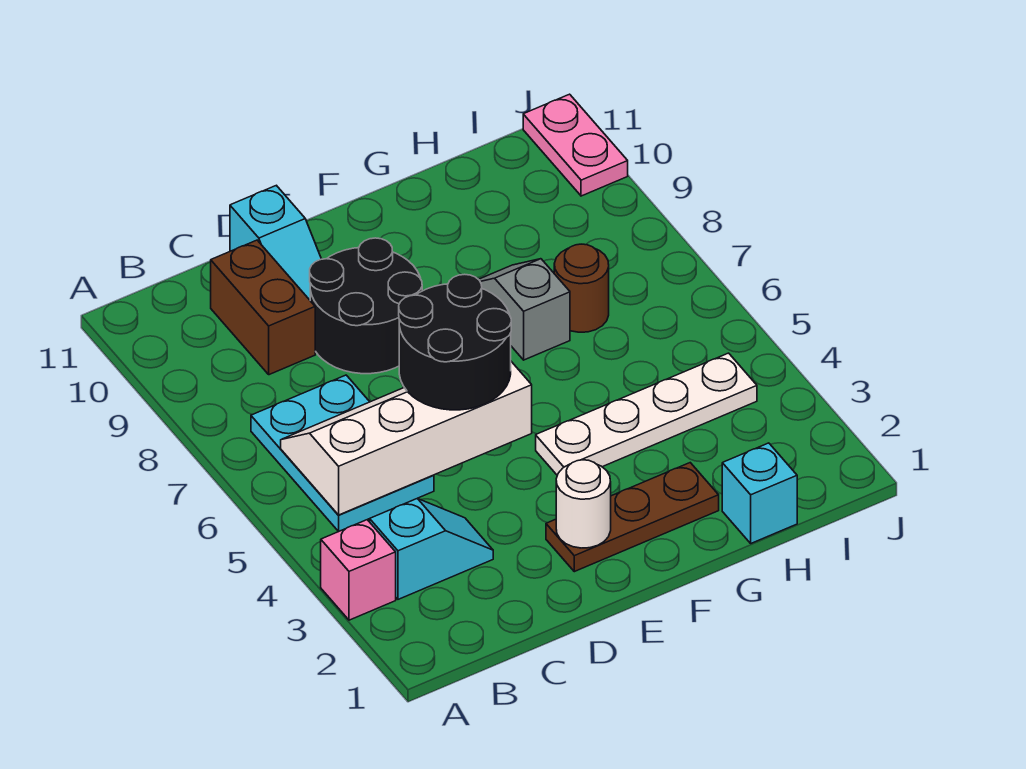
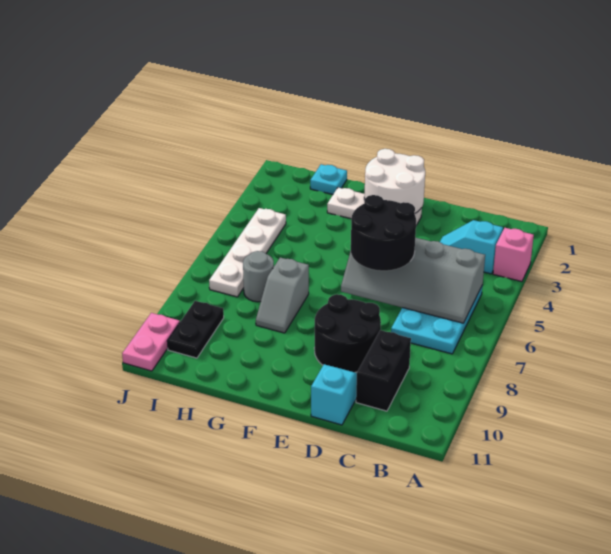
white slope B5:E6 level 2 top 5 -> grey slope B5:E6 level 2 top 5
brown brick C9:C10 level 1 -> black brick C9:C10 level 1
brown plate E2:G2 level 1 -> white plate E2:G2 level 1
white round brick E2 level 2 -> white round brick E1:F2 level 2
white plate F4:I4 level 1 -> white plate I4:I7 level 1
cyan brick H1 level 1 -> cyan plate H1 level 1
brown round brick H7 level 1 -> grey round brick H7 level 1
none -> black plate I9:I10 level 1

